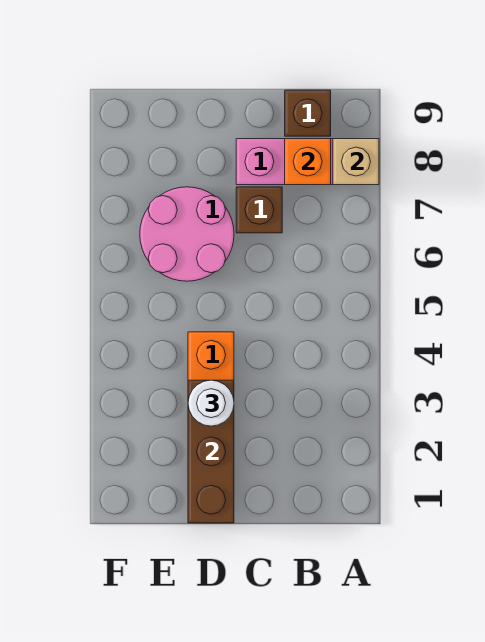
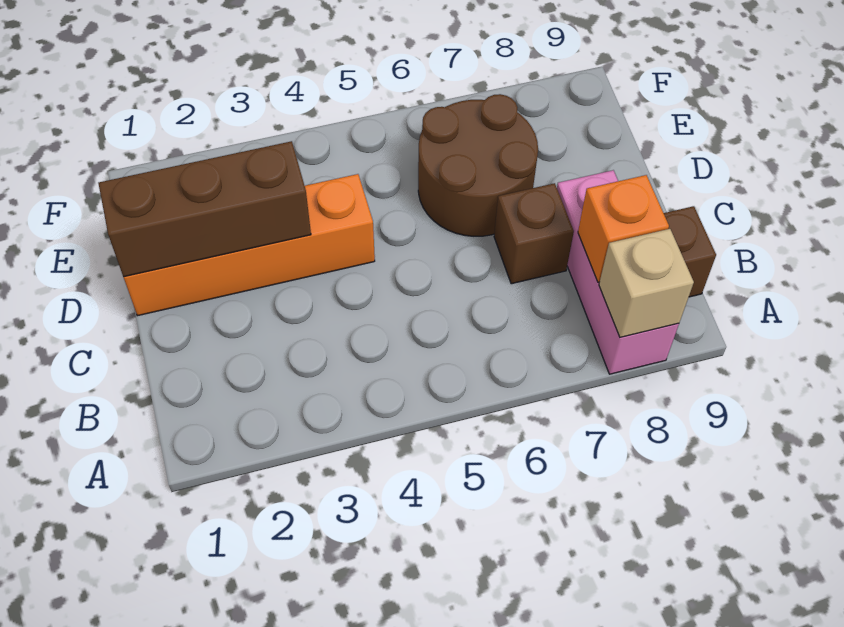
white round brick D3 level 3 -> none
pink round brick D6:E7 level 1 -> brown round brick D6:E7 level 1

